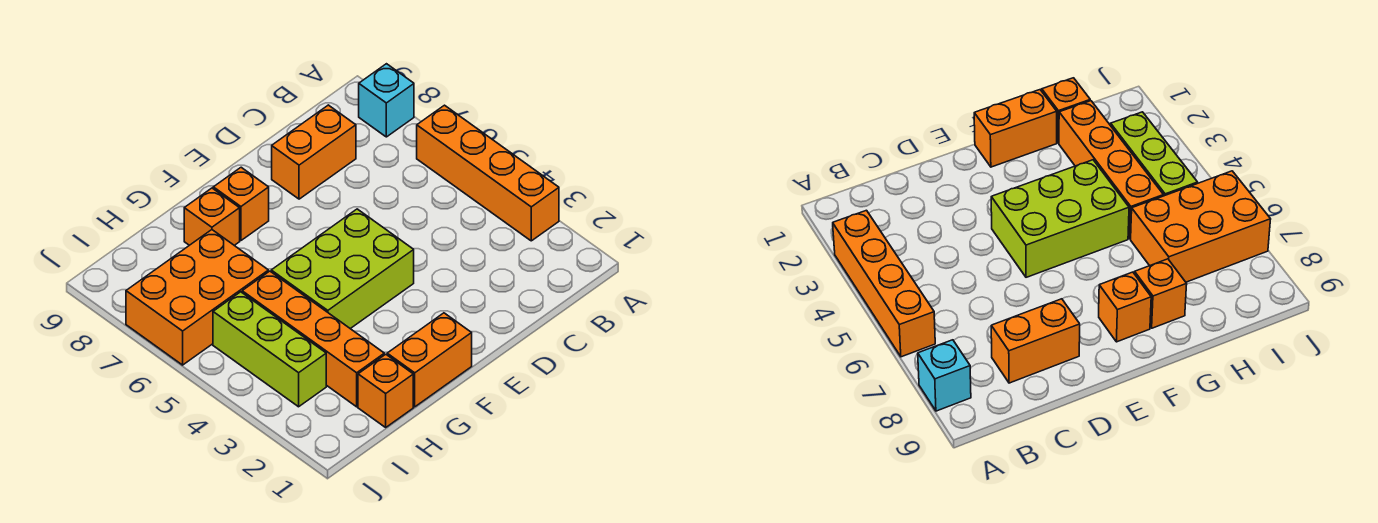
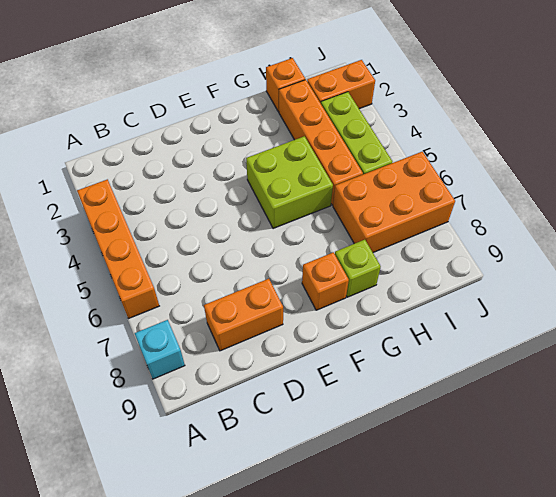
lime brick E4:G5 level 1 -> lime brick F4:G5 level 1
orange brick F1:G1 level 1 -> orange brick I2:J2 level 1
orange brick G8 level 1 -> lime brick G8 level 1

